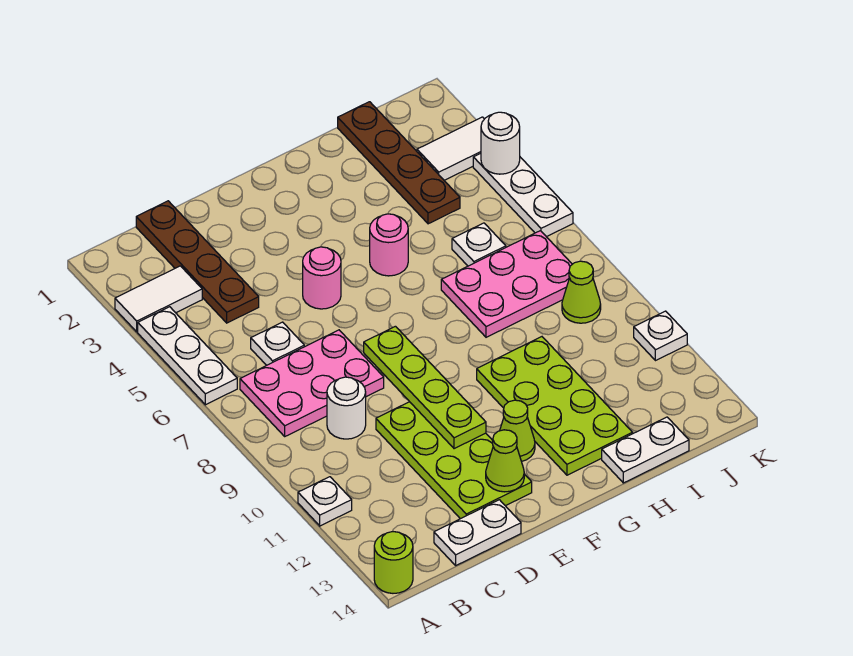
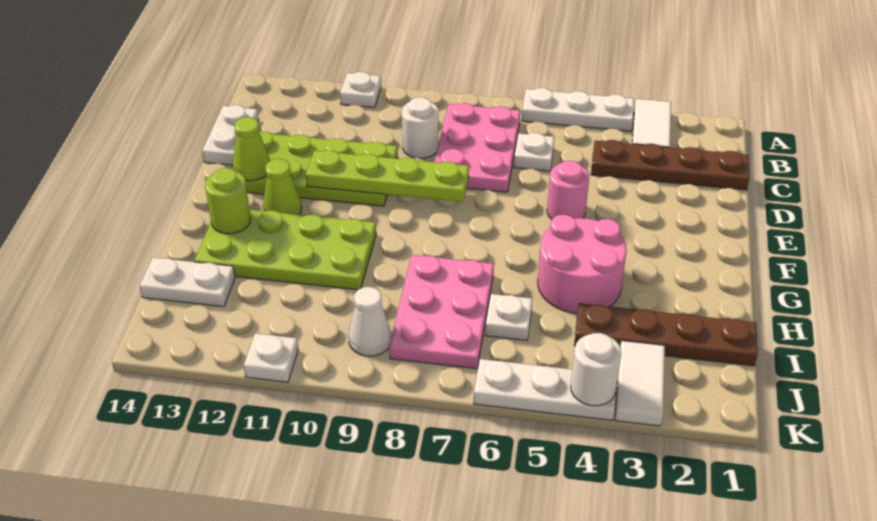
lime round brick A14 level 1 -> lime round brick G13 level 2
pink round brick G5 level 1 -> pink round brick G4:H5 level 1
white plate H14:I14 level 1 -> white plate I13:I14 level 1
lime cone J9 level 1 -> white cone J9 level 1

